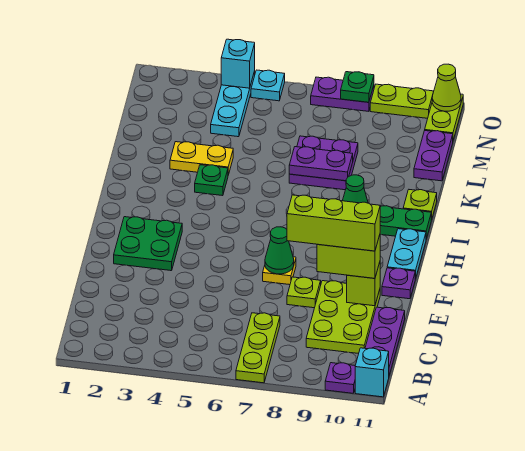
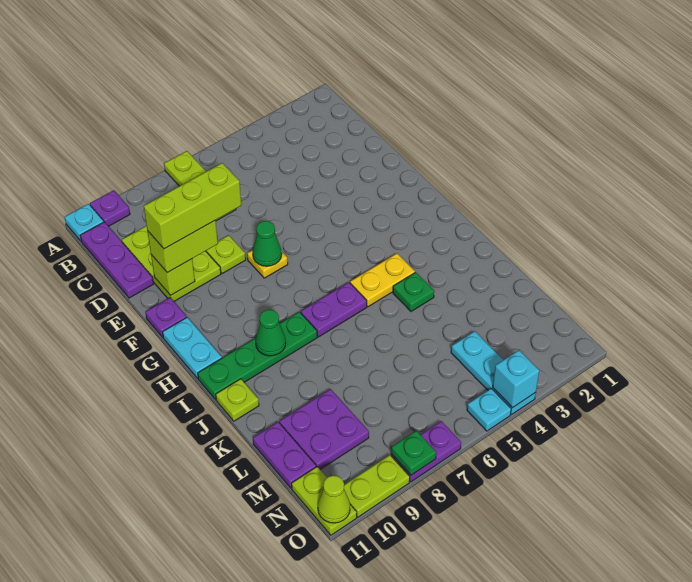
cyan brick A11 level 1 -> cyan plate A11 level 1
green plate F2:G3 level 1 -> none
yellow plate K3:K4 level 1 -> yellow plate I4:I5 level 1
purple plate K7:L8 level 1 -> purple plate L9:M10 level 1
purple plate K7:K8 level 2 -> purple plate I6:I7 level 1

